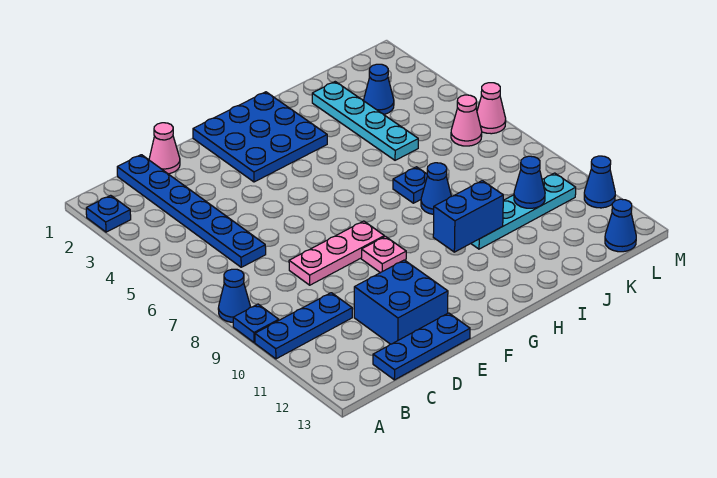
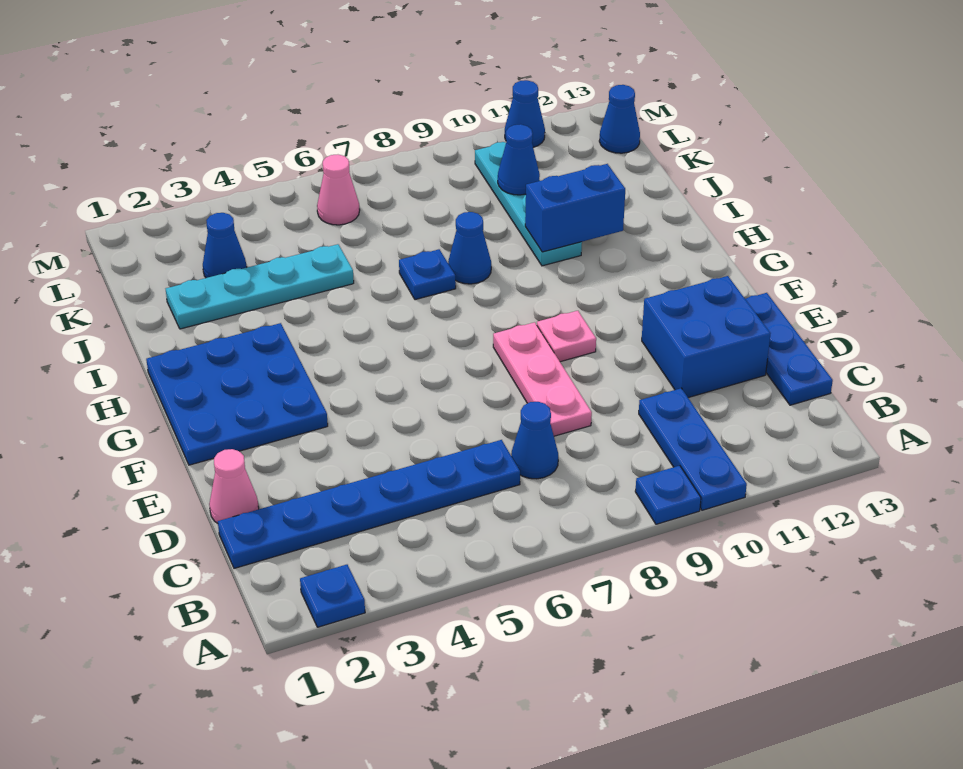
blue cone A8 level 1 -> blue cone C7 level 1
blue brick H10:I10 level 2 -> blue brick I10:I11 level 2
pink cone M6 level 1 -> none

